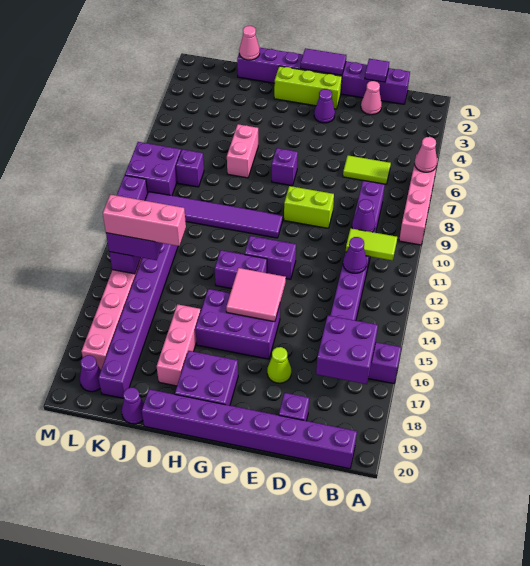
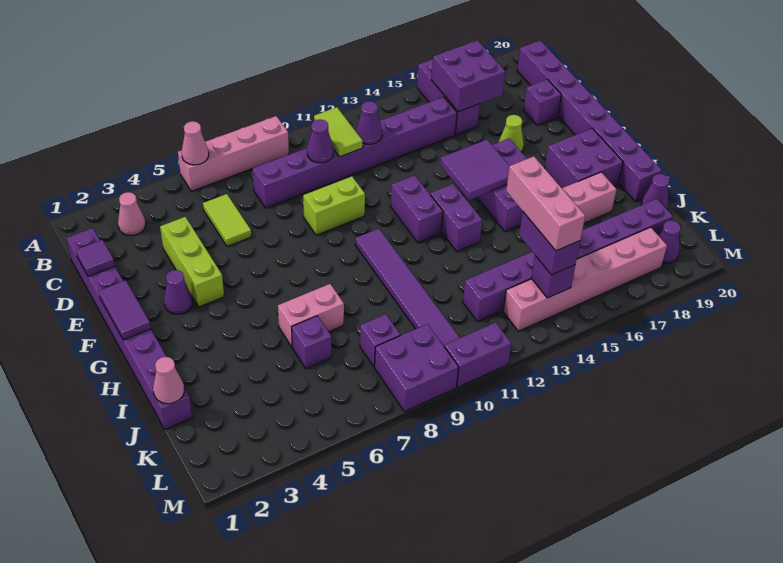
pink cone D2 level 1 -> pink cone B3 level 1
lime brick E9:F9 level 1 -> lime brick E9:E10 level 1
lime brick F2:H2 level 1 -> lime brick D4:F4 level 1
pink tile F14:G15 level 2 -> purple tile F14:G15 level 2
purple brick G7 level 1 -> purple brick J6 level 1

